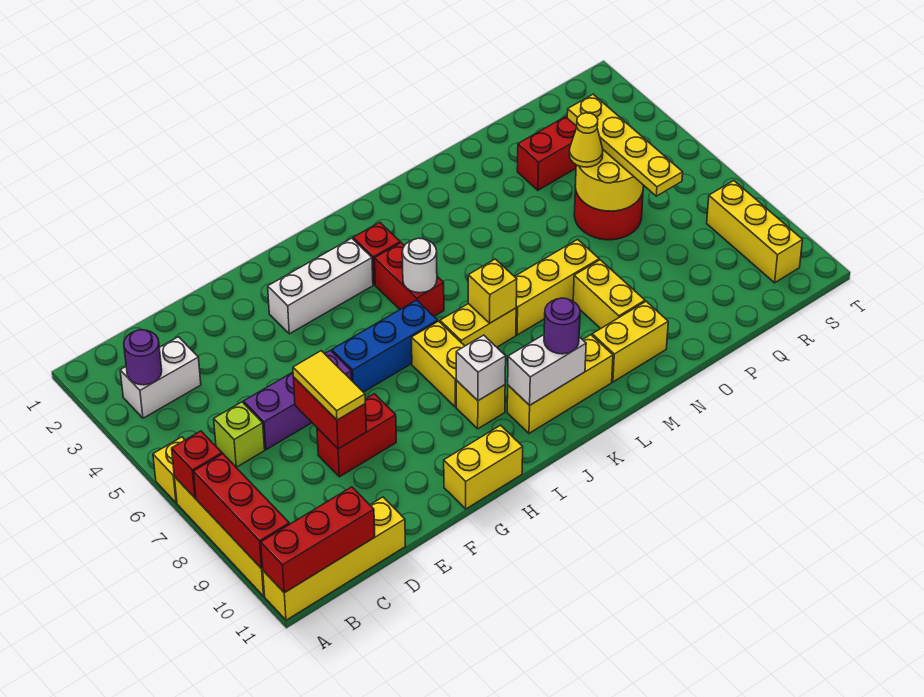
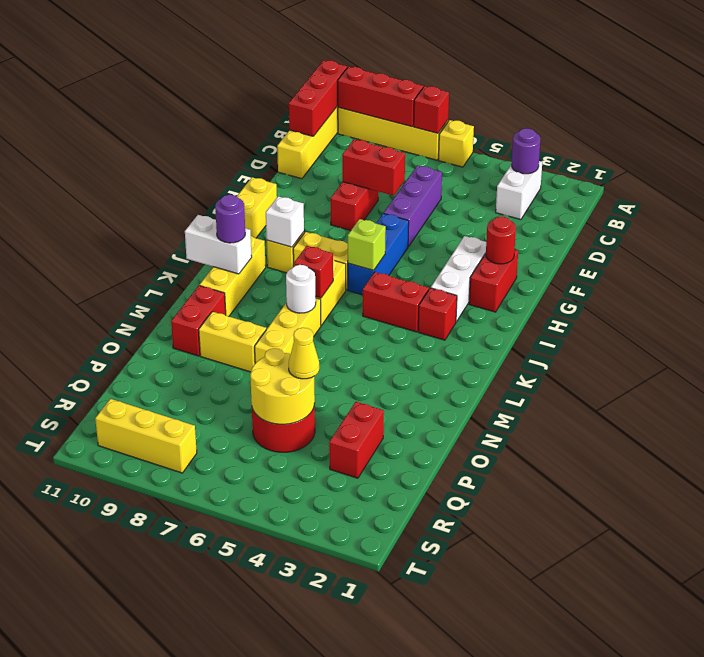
lime brick C6 level 1 -> lime brick I6 level 2
yellow tile E7:E8 level 3 -> none
none -> red brick G2:H2 level 1
none -> red round brick G2 level 2
white round brick J5 level 2 -> white round brick L7 level 2
white brick J10:K10 level 2 -> white brick K10:K11 level 2
yellow brick K7 level 2 -> red brick K7 level 2
yellow brick M10:N10 level 1 -> red brick M10:N10 level 1
yellow plate Q4:Q7 level 3 -> none

